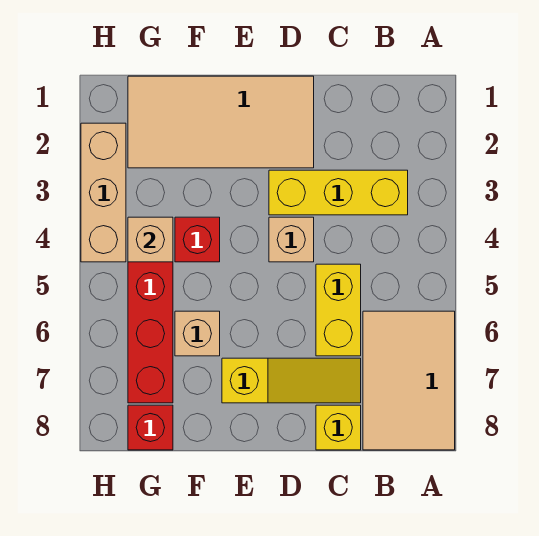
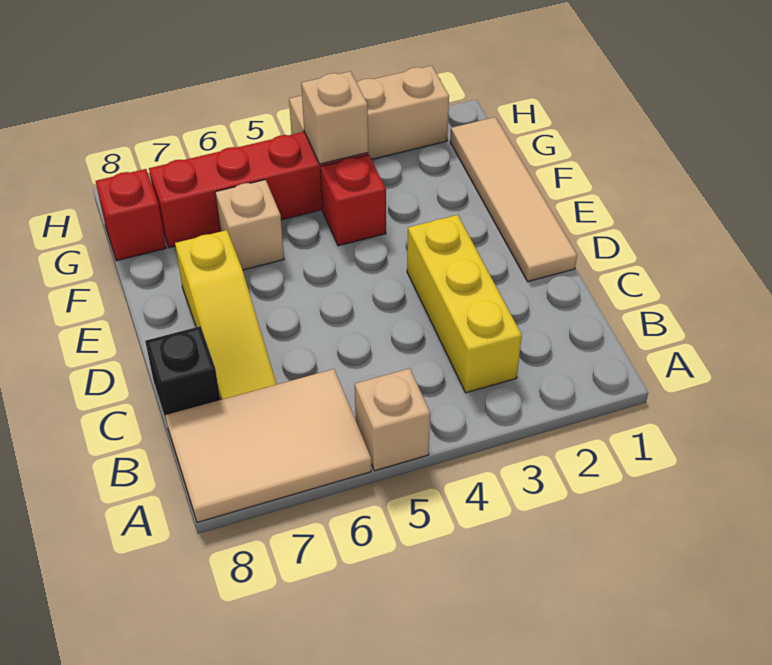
yellow brick C5:C6 level 1 -> none
yellow brick C8 level 1 -> black brick C8 level 1
tan tile D1:G2 level 1 -> tan tile D1:G1 level 1
tan brick D4 level 1 -> tan brick A5 level 1

